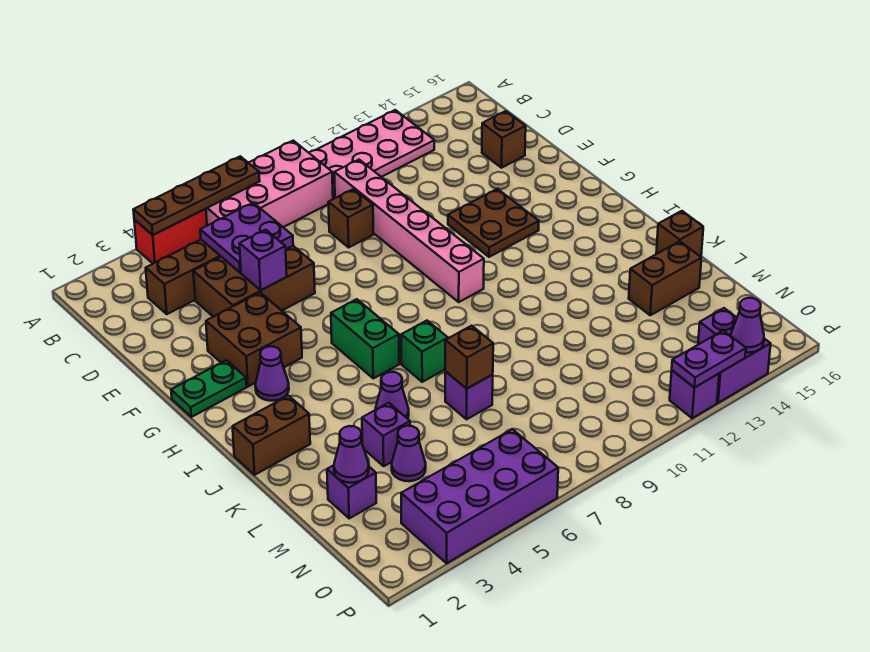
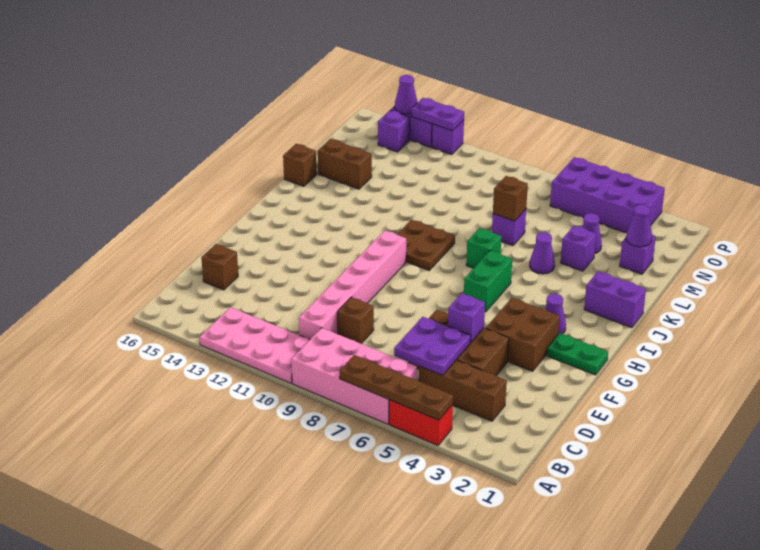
brown plate F12:G13 level 1 -> brown plate I9:J10 level 1
brown brick J1:J2 level 1 -> purple brick J1:J2 level 1

